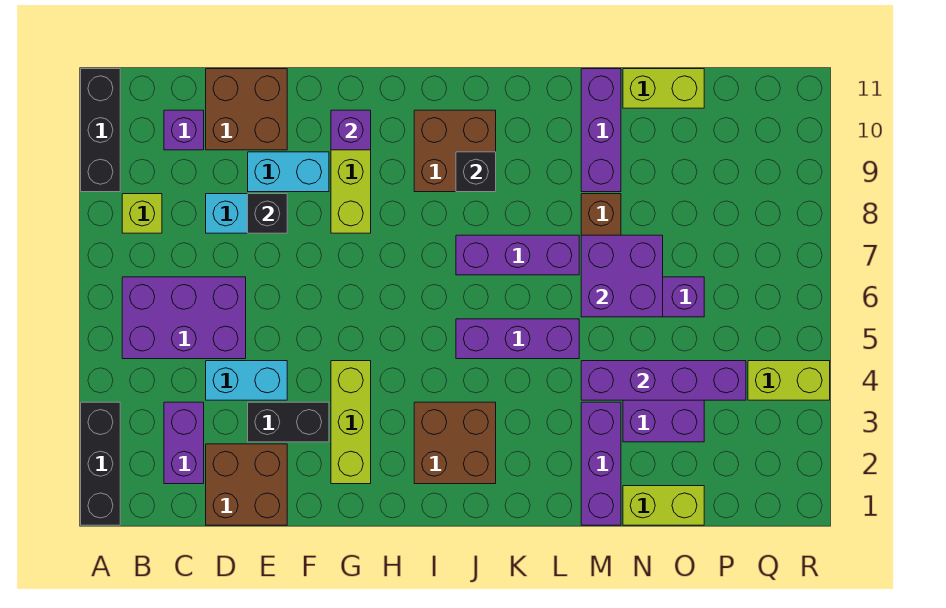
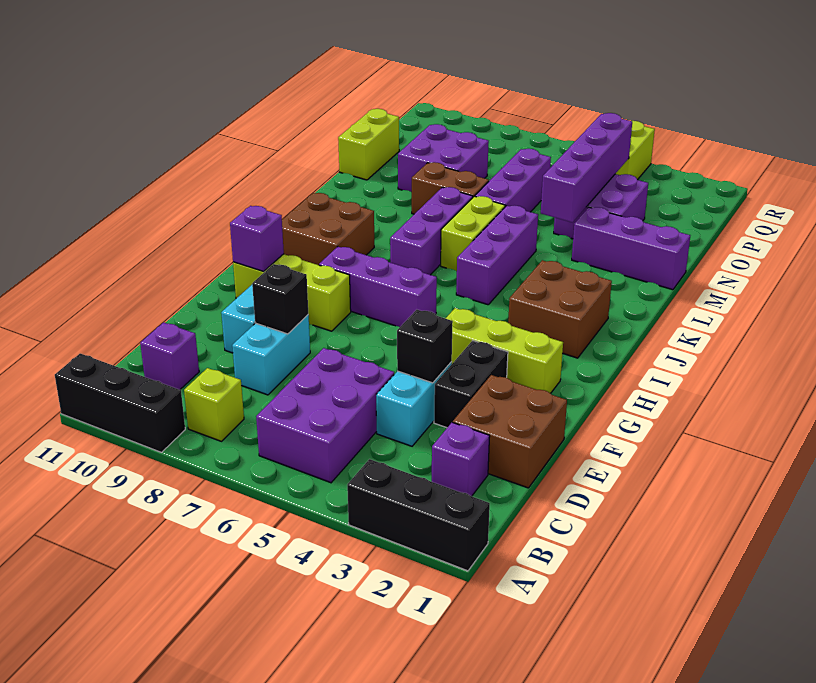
purple brick C2:C3 level 1 -> purple brick C2 level 1
brown brick D10:E11 level 1 -> none
black brick J9 level 2 -> black brick E4 level 2
purple brick M6:N7 level 2 -> purple brick N8:O9 level 1
purple brick M9:M11 level 1 -> purple brick H6:H8 level 1
lime brick N1:O1 level 1 -> lime brick K6:L6 level 1

